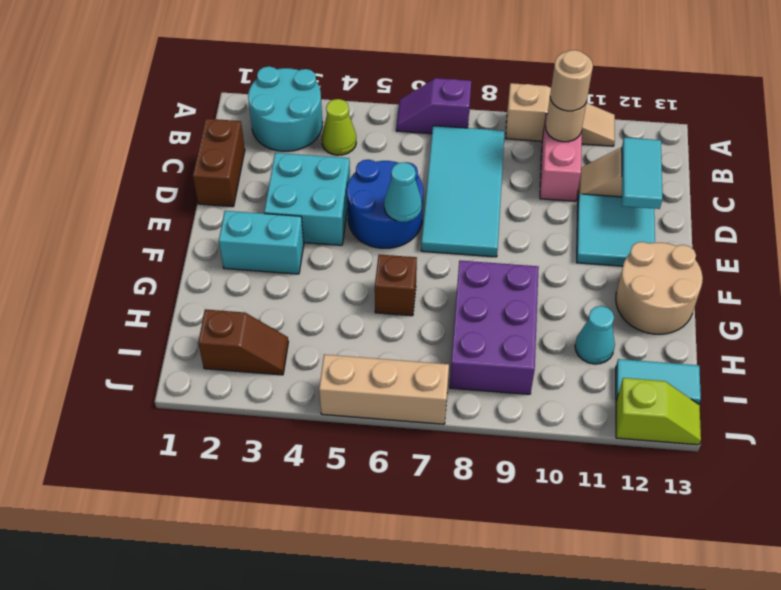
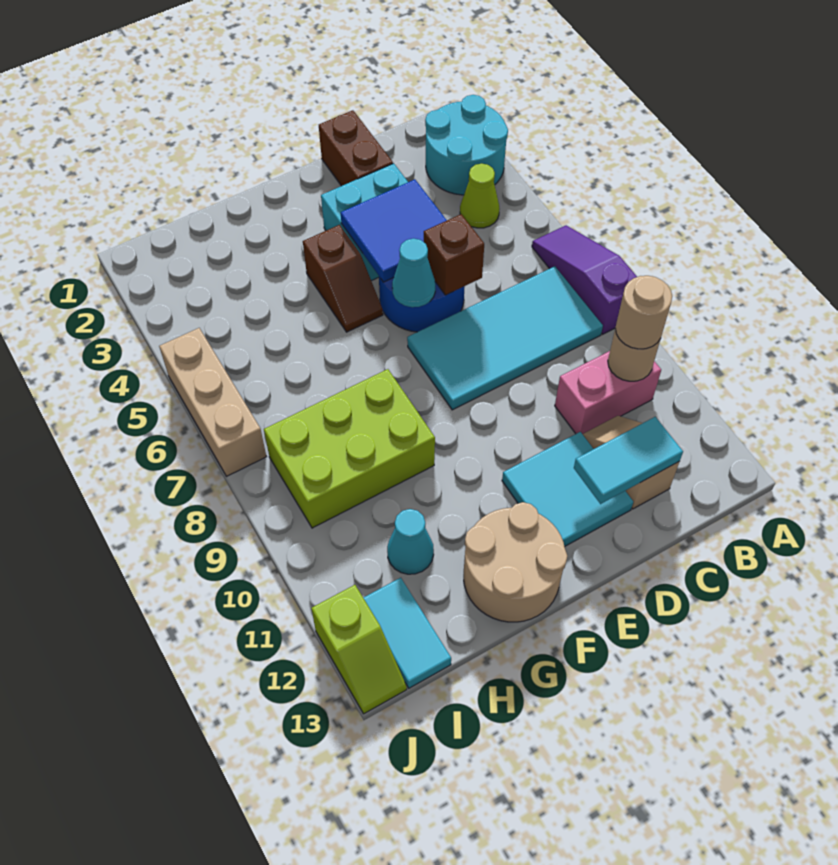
purple slope A6:A7 level 1 top 7 -> purple slope A6:A8 level 1 top 8
tan slope A9:A11 level 1 top 9 -> none
brown brick C1:D1 level 1 -> brown brick D1:D2 level 1
none -> blue tile D4:E5 level 2
cyan brick F2:F3 level 1 -> none
brown brick G6 level 1 -> brown brick D6 level 2
purple brick G8:I9 level 1 -> lime brick G8:I9 level 1
brown slope I2:I3 level 1 top 2 -> brown slope F4:F5 level 1 top 4

